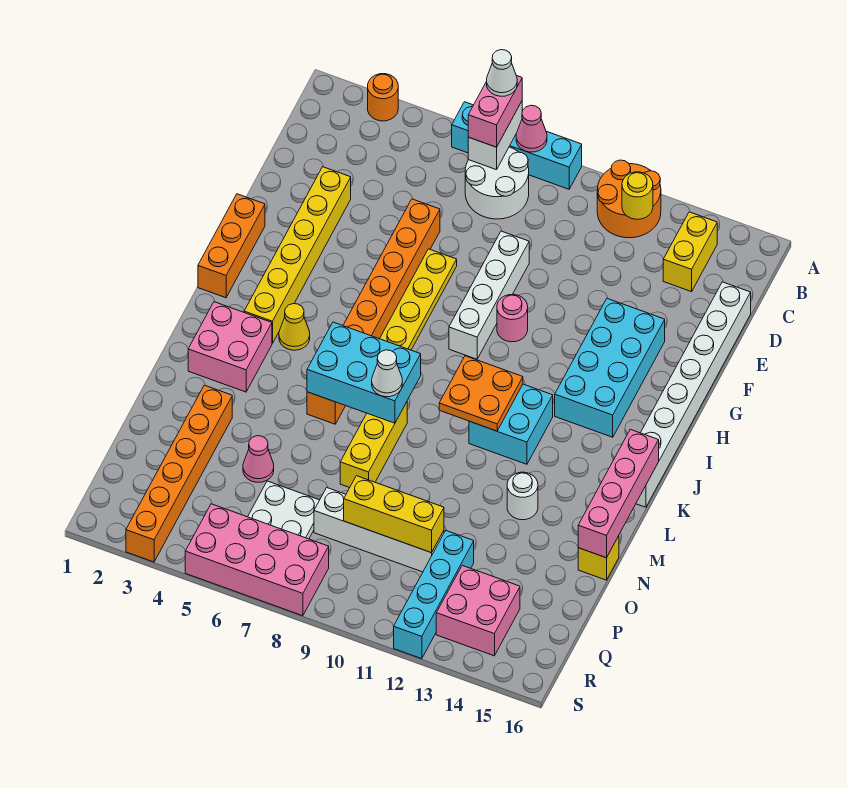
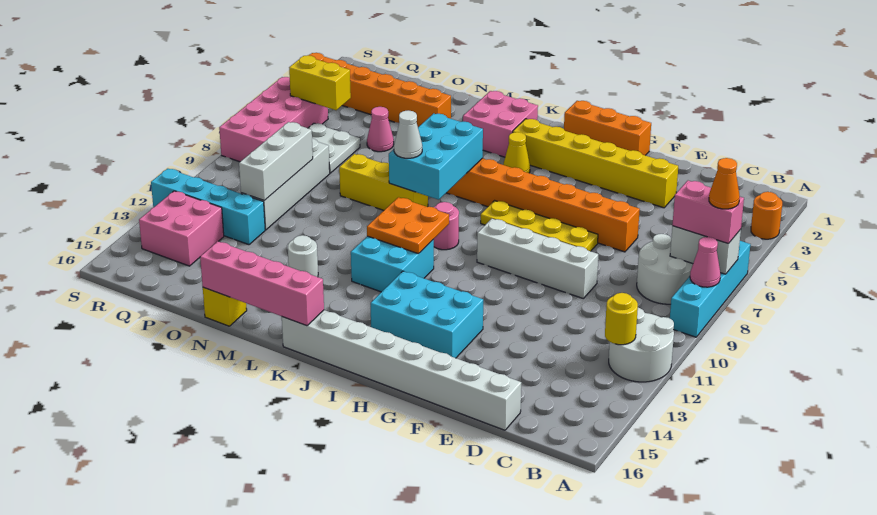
white cone A7 level 4 -> orange cone A7 level 4
orange round brick A11:B12 level 1 -> white round brick A11:B12 level 1
yellow brick B14:C14 level 1 -> yellow brick Q5:R5 level 2
cyan brick F13:I14 level 1 -> cyan brick G13:I14 level 1
pink round brick G10 level 1 -> pink round brick J9 level 1
yellow brick P9:P11 level 2 -> white brick P9:P11 level 2

